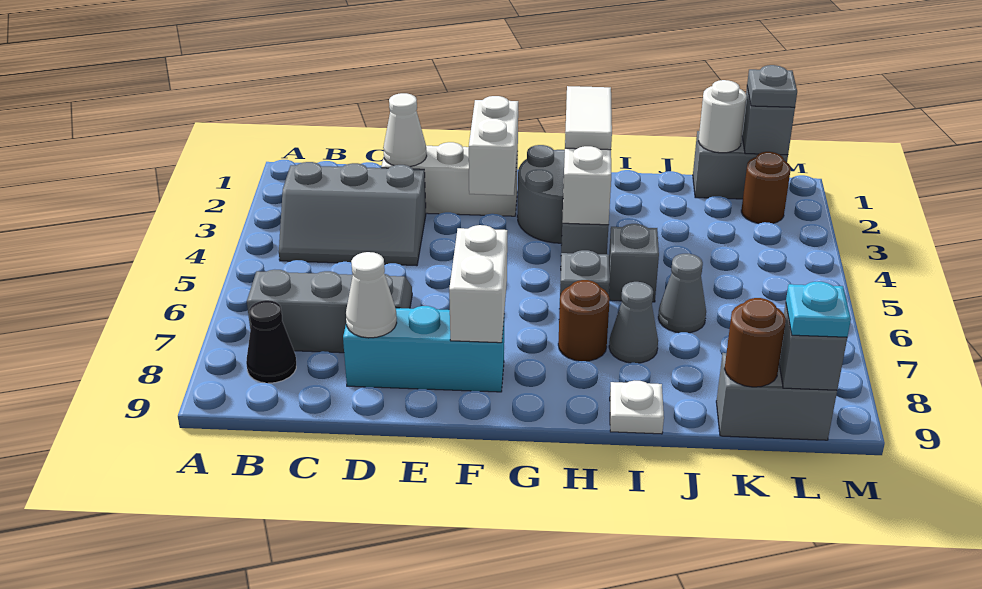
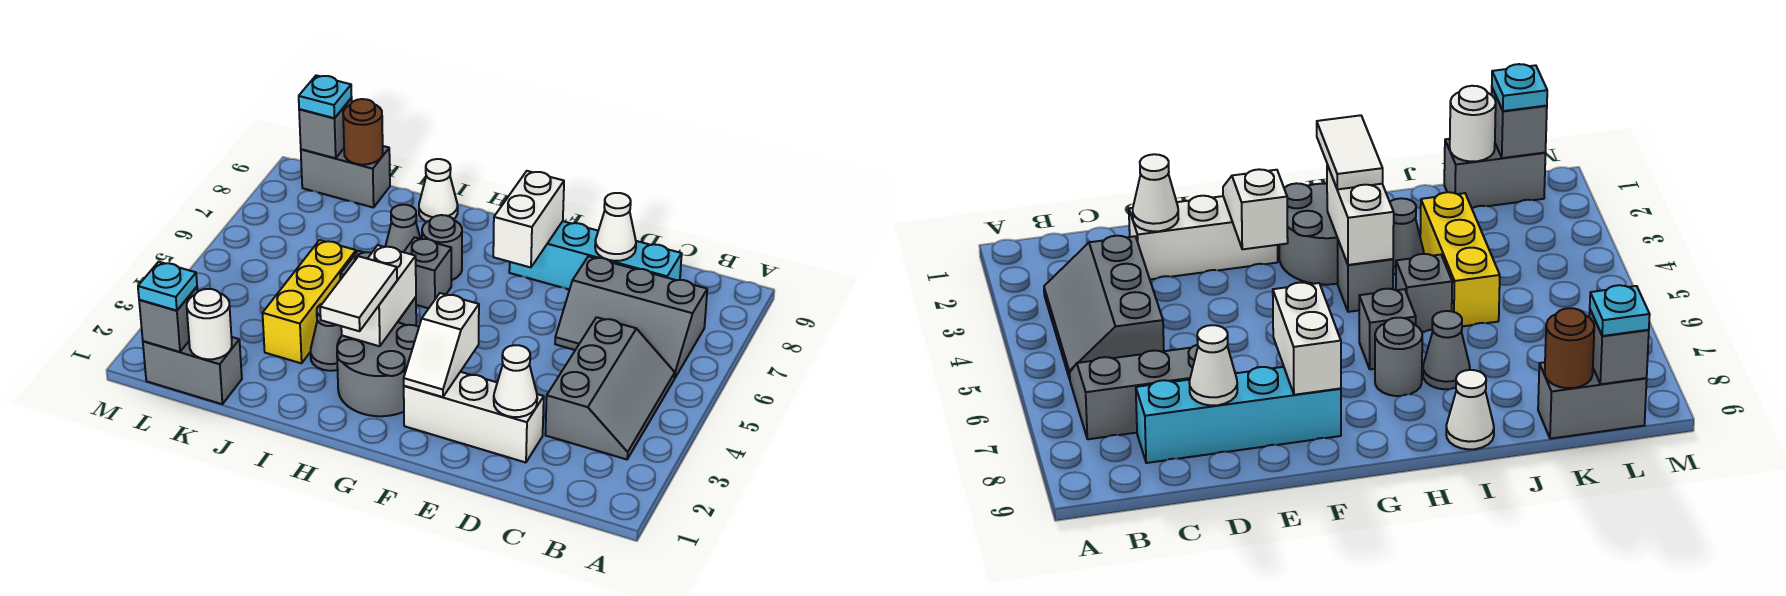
grey slope B3:D4 level 1 top 3 -> grey slope B3:C5 level 1 top C
black cone B8 level 1 -> none
cyan brick D8:F8 level 1 -> cyan brick C8:F8 level 1
white brick F2:F3 level 2 -> white slope F2:F3 level 2 top 3
brown round brick H7 level 1 -> grey round brick H7 level 1
white plate I9 level 1 -> white cone I9 level 1
none -> yellow brick J3:J5 level 1
grey cone J6 level 1 -> grey cone I3 level 1
grey plate L1 level 3 -> cyan plate L1 level 3
brown round brick L2 level 1 -> none

